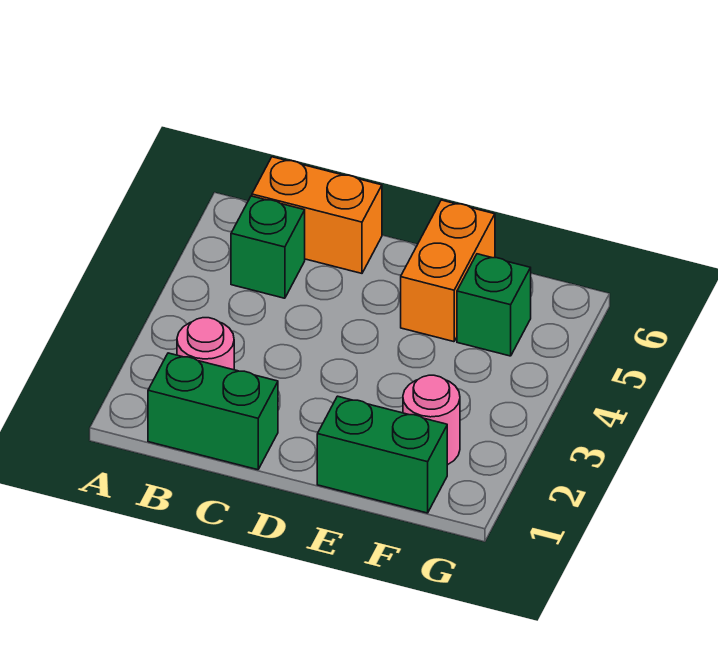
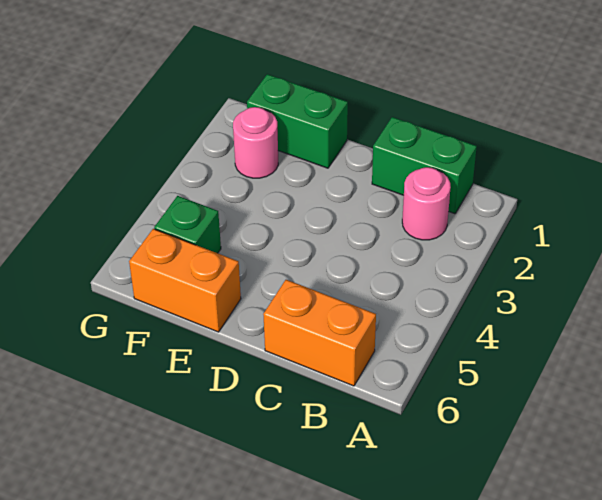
green brick B5 level 1 -> none
orange brick E5:E6 level 1 -> orange brick E6:F6 level 1

